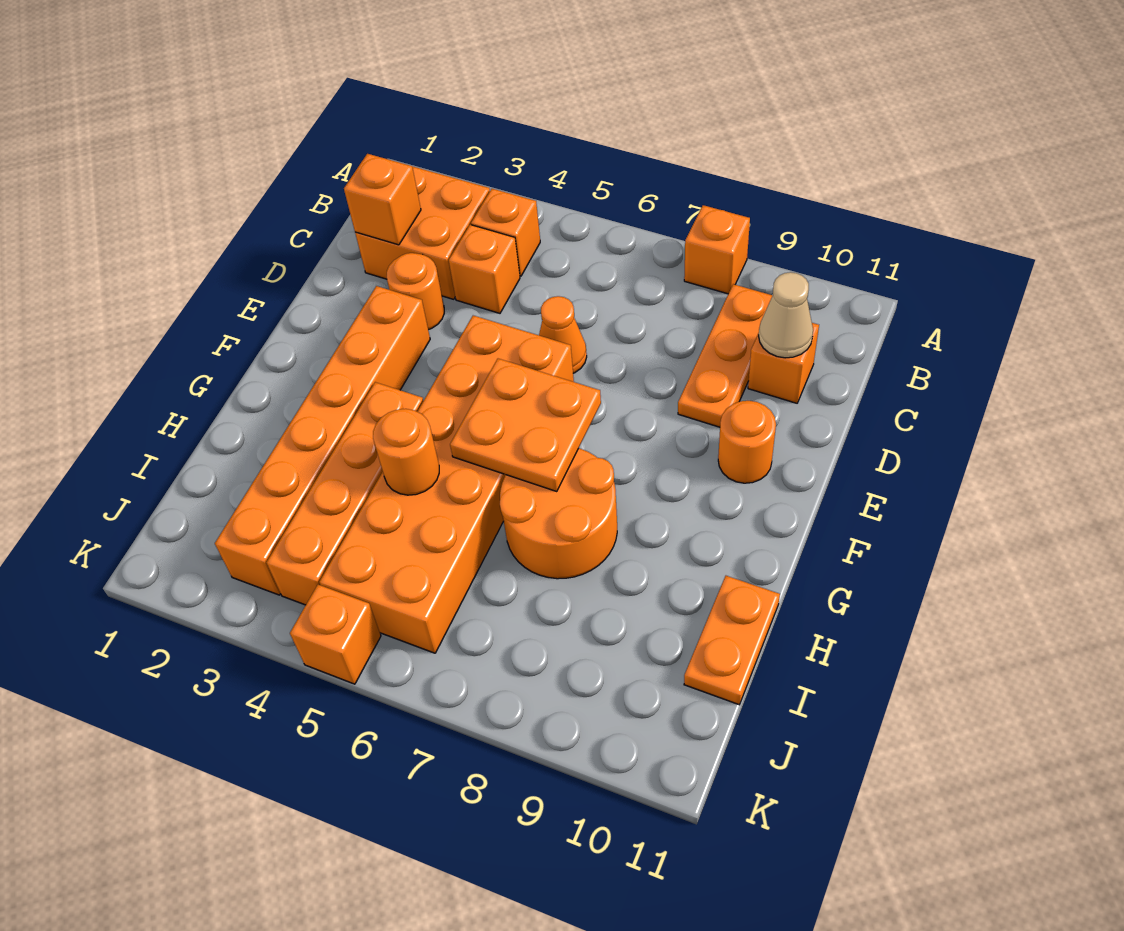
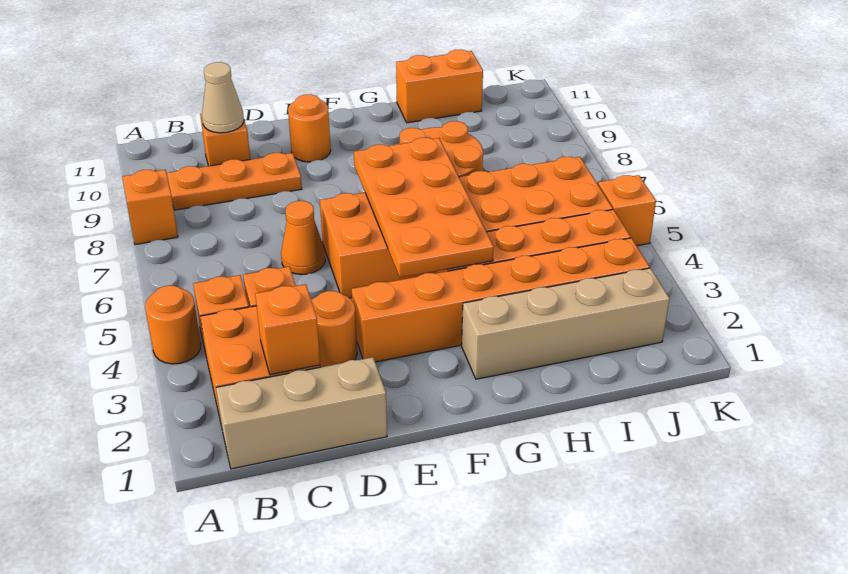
none -> tan brick B1:D1 level 1
orange plate F6:G7 level 2 -> orange plate F4:G7 level 2
none -> tan brick G2:J2 level 1
orange round brick H5 level 2 -> orange round brick A4 level 1
orange plate H11:I11 level 1 -> orange brick H11:I11 level 1

